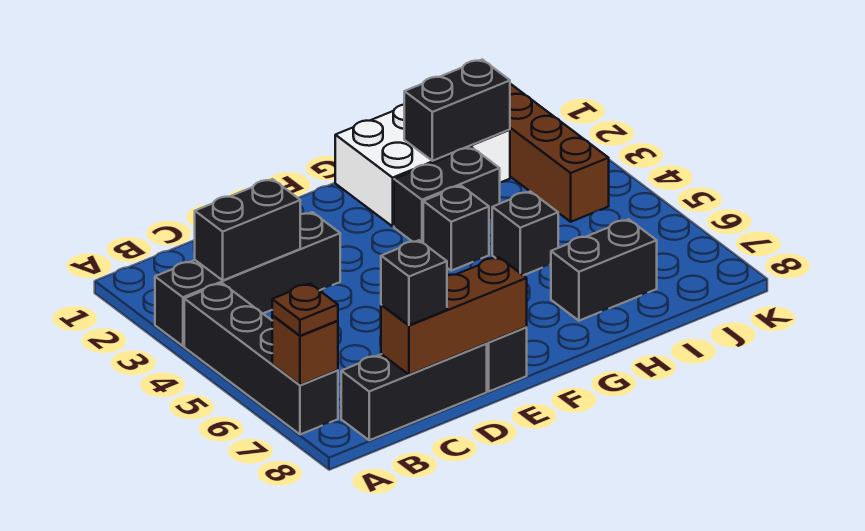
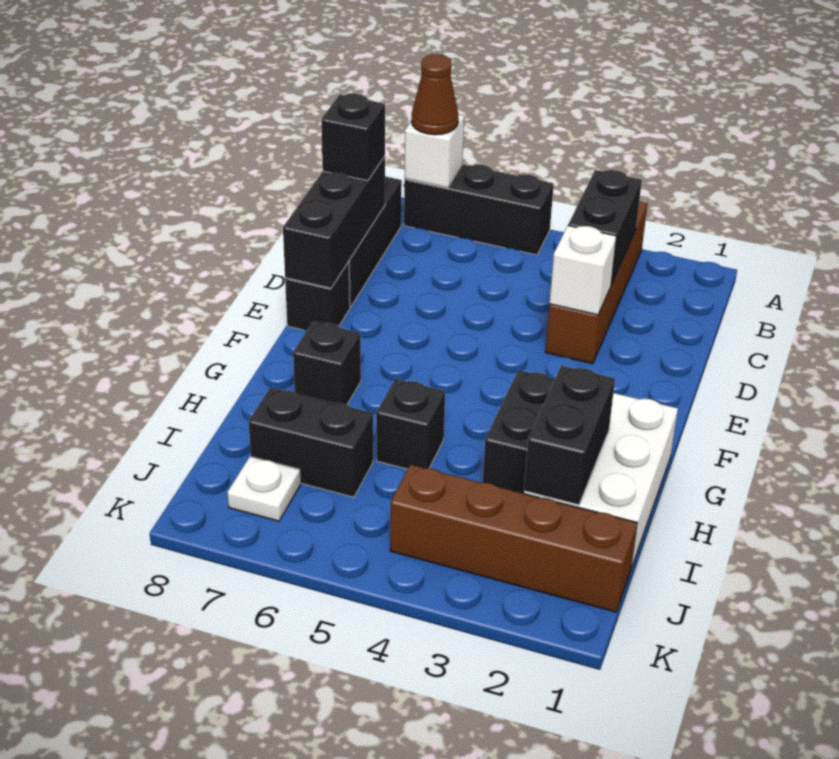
black brick A3:D3 level 1 -> brown brick A3:D3 level 1
black brick A4:A7 level 1 -> black brick A5:A7 level 1
brown brick A7 level 2 -> white brick A7 level 2
brown plate A7 level 3 -> brown cone A7 level 3
brown brick C8:E8 level 2 -> black brick C8:E8 level 2
none -> white brick D3 level 2
black brick G4 level 1 -> black brick G7 level 1
black brick H7:I7 level 1 -> black brick I6:I7 level 1
none -> white plate J7 level 1

